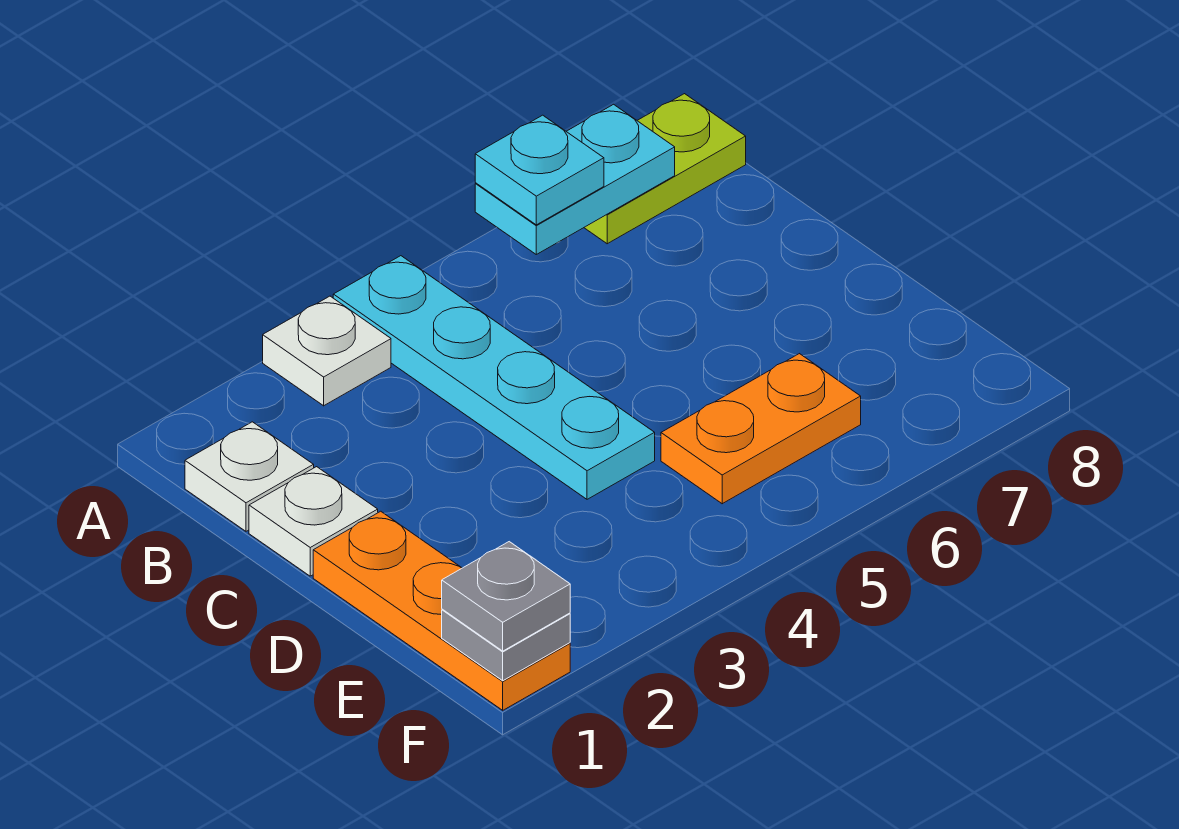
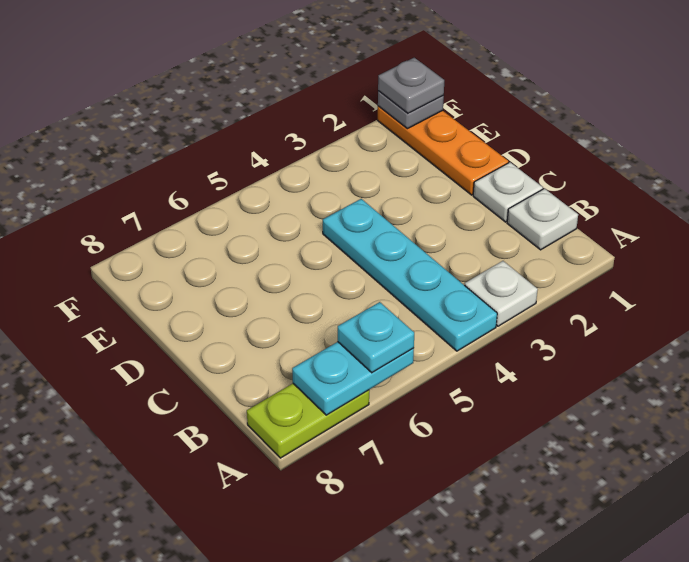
orange plate E5:E6 level 1 -> none

